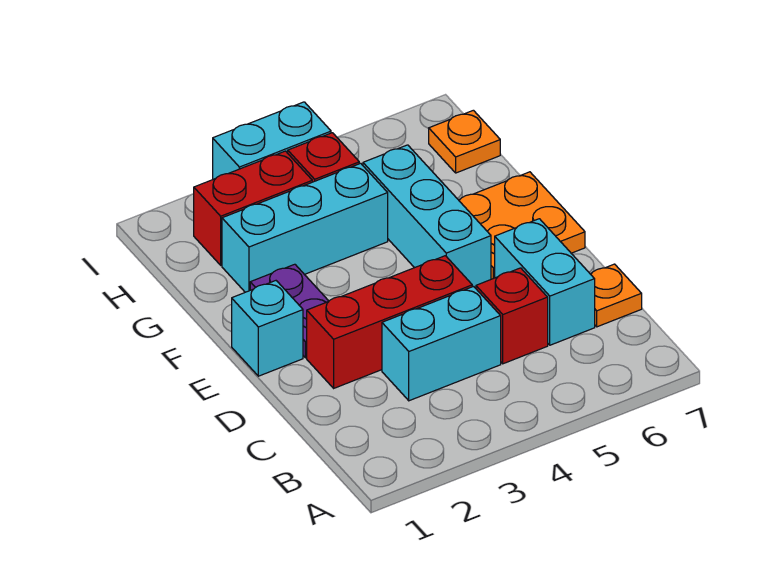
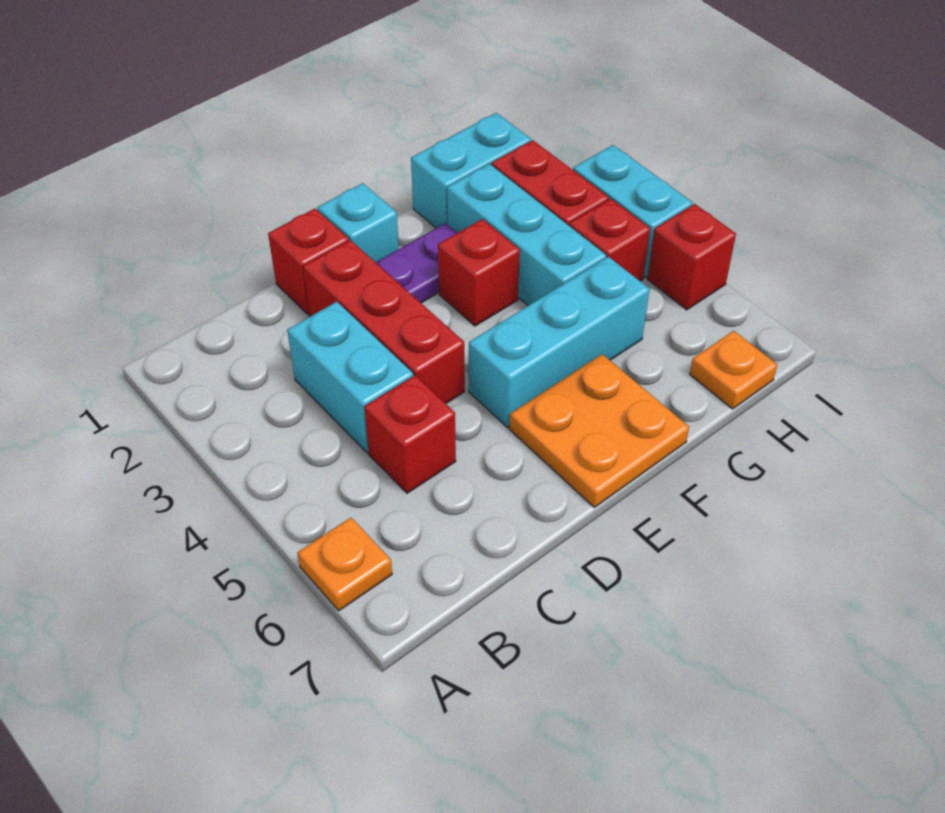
cyan brick C6:D6 level 1 -> cyan brick G1:H1 level 1
orange plate C7 level 1 -> orange plate A6 level 1
none -> red brick D1 level 1
none -> red brick F3 level 1
none -> red brick I5 level 1

